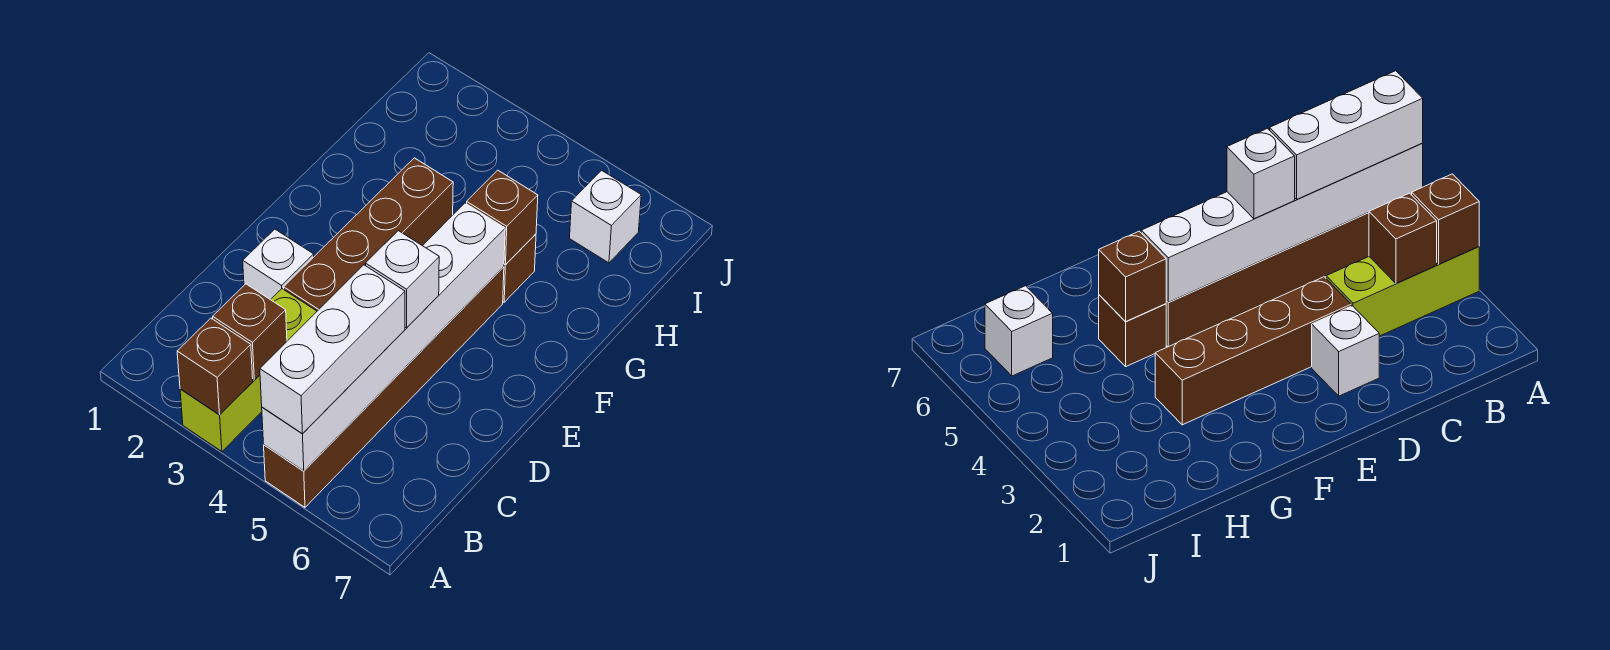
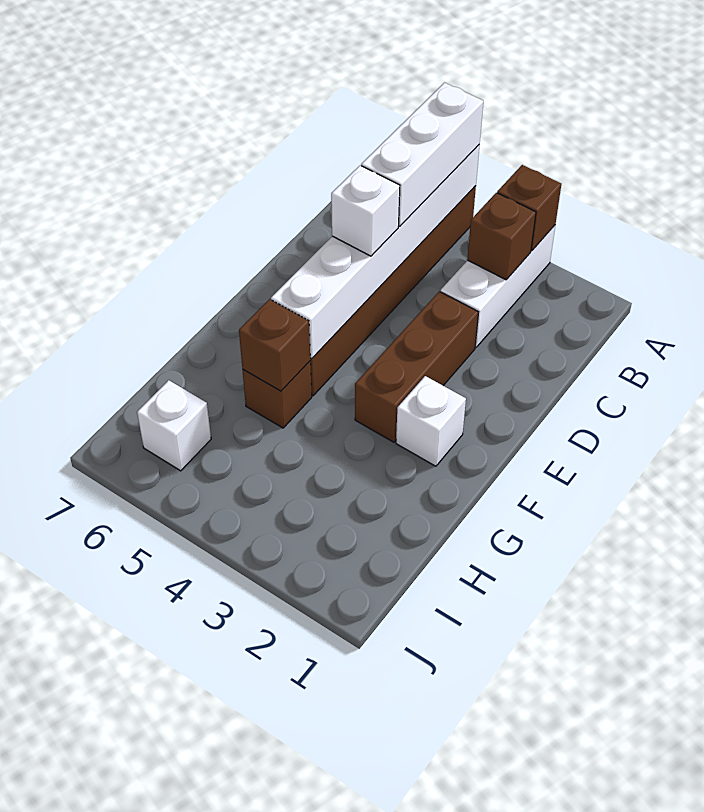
lime brick A3:C3 level 1 -> white brick A3:C3 level 1
white brick D2 level 1 -> white brick F2 level 1
brown brick D3:G3 level 1 -> brown brick D3:F3 level 1

